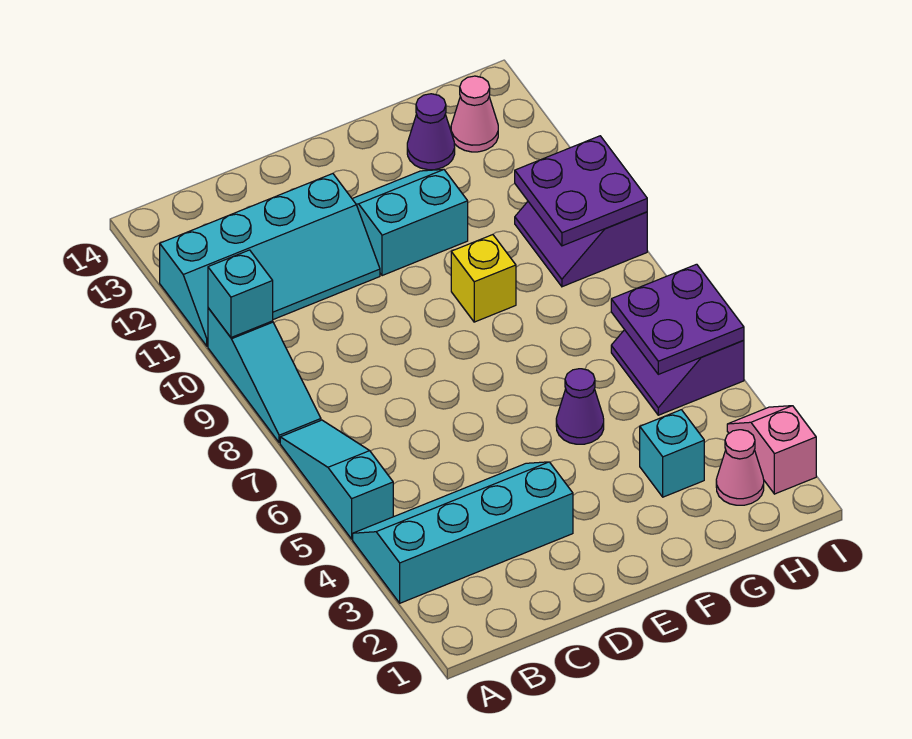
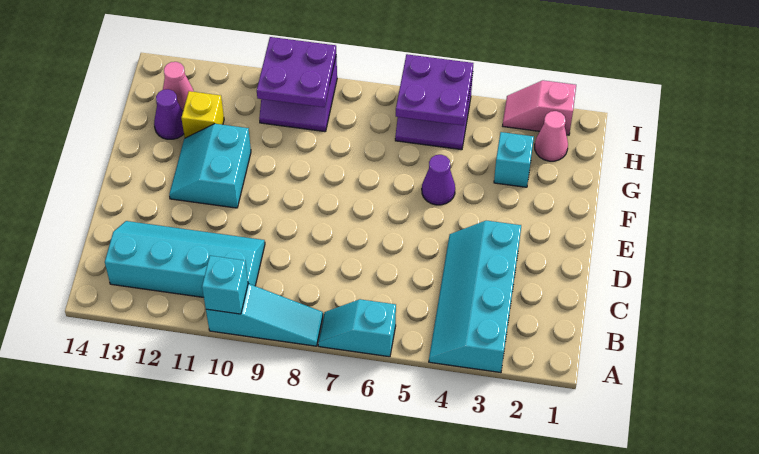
cyan slope A5:A7 level 1 top 5 -> cyan slope A6:A7 level 1 top 6
cyan slope A11:D12 level 1 top 12 -> cyan slope B10:C13 level 1 top B
yellow brick F9 level 1 -> yellow brick G12 level 1

